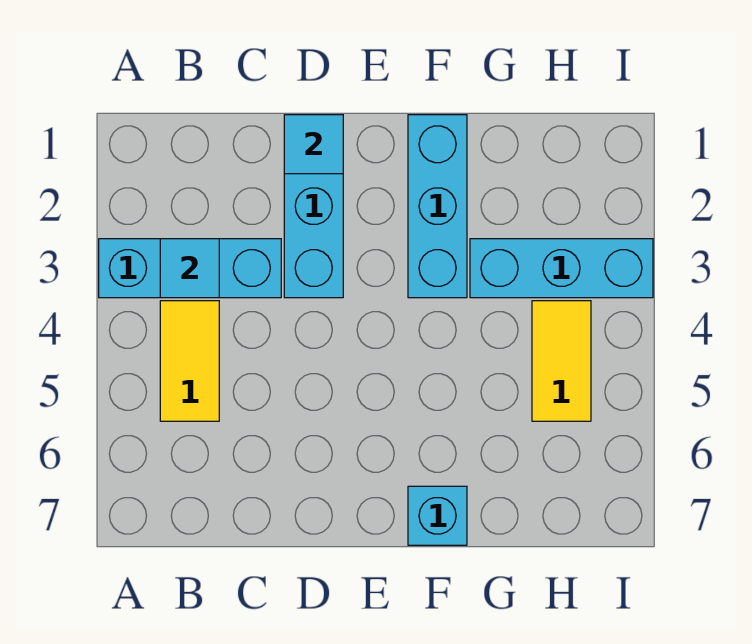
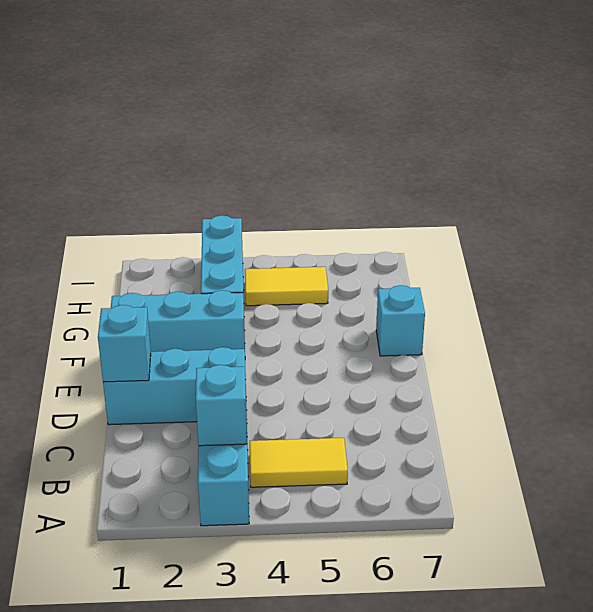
cyan tile B3 level 2 -> cyan brick B3 level 2
cyan tile D1 level 2 -> cyan brick D1 level 2

